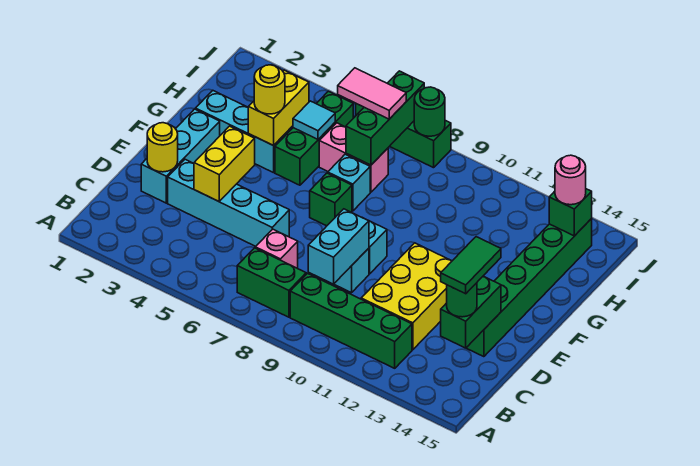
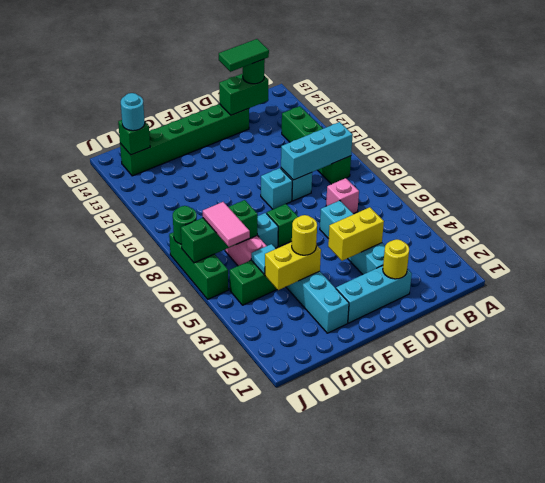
green brick B7:B8 level 1 -> none
cyan brick C9:D9 level 2 -> cyan brick B9:D9 level 2
yellow brick C11:E12 level 1 -> none
pink round brick I14 level 3 -> cyan round brick I14 level 3

